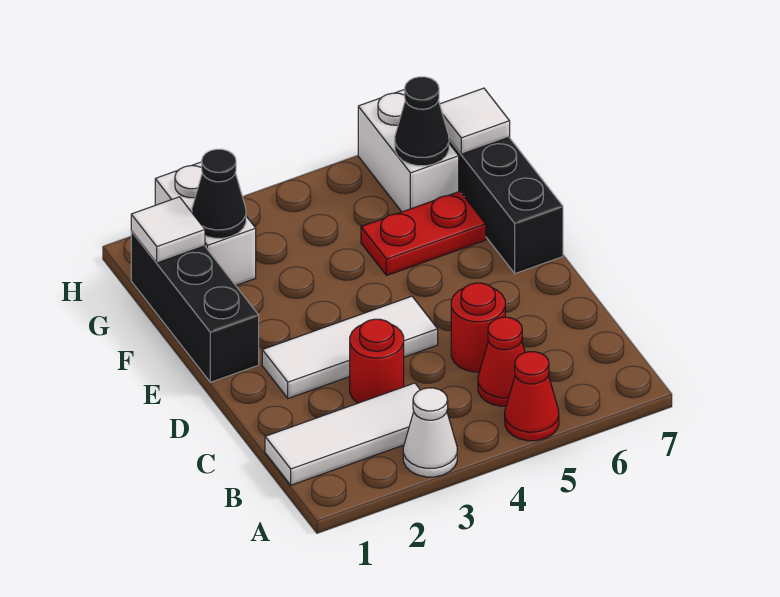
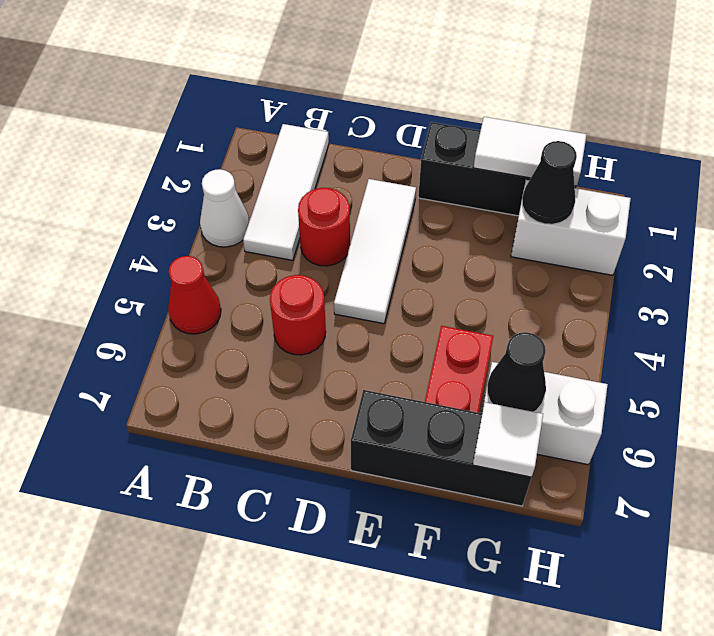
red cone B5 level 1 -> none
white tile G1 level 2 -> white tile F1:G1 level 2

